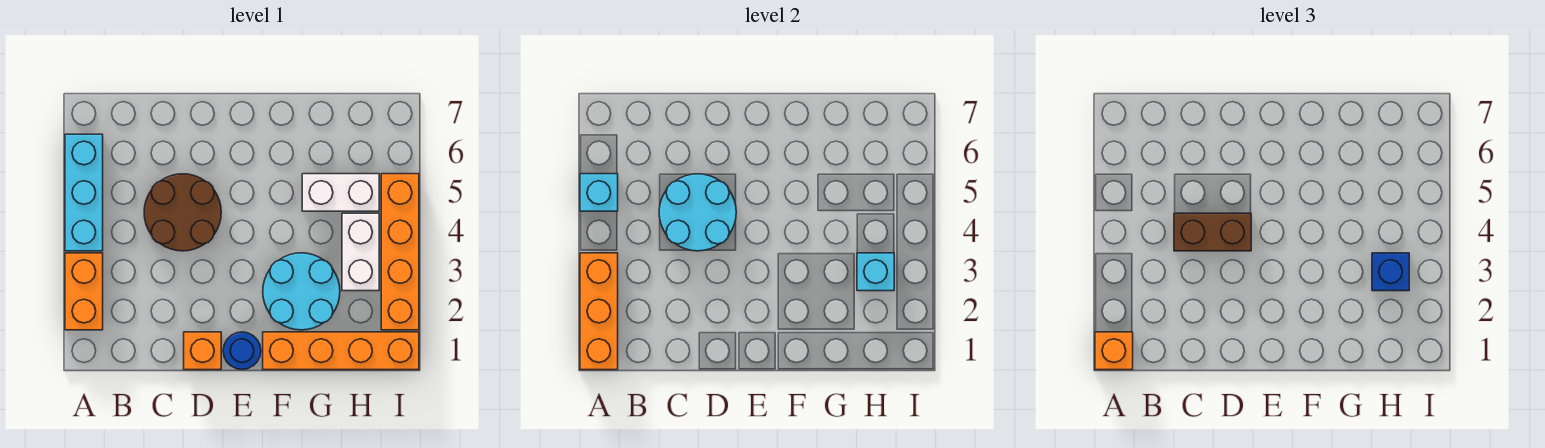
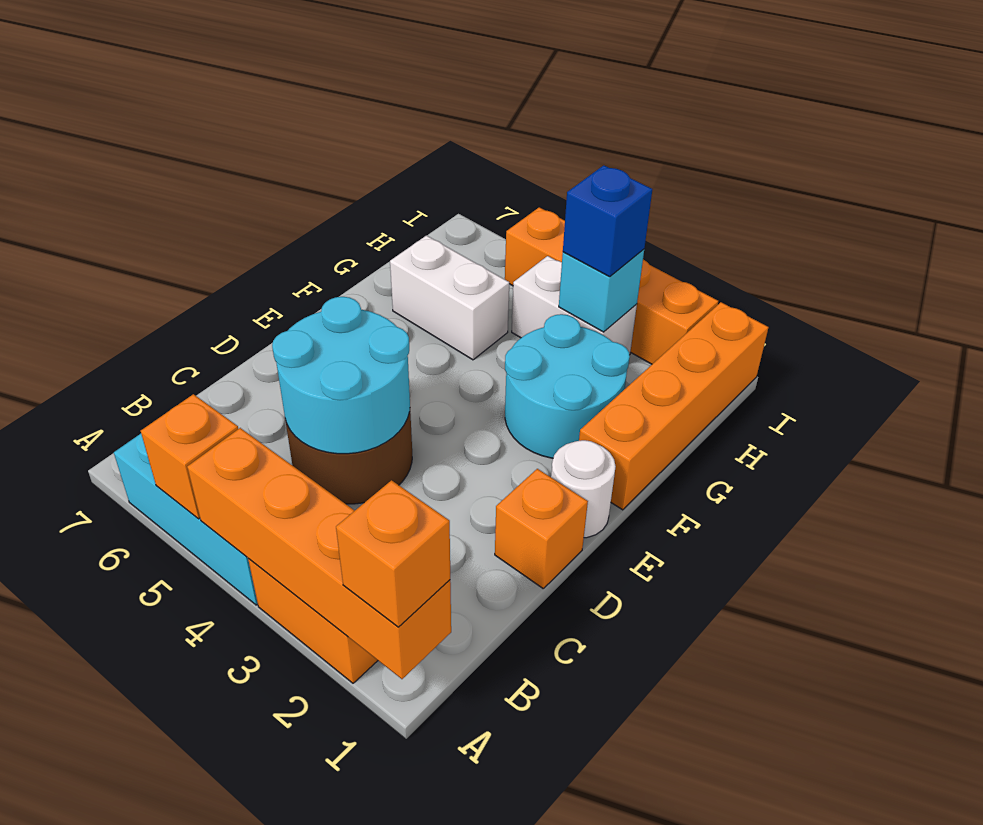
orange brick A1:A3 level 2 -> orange brick A1:A4 level 2
cyan brick A5 level 2 -> orange brick A5 level 2
brown brick C4:D4 level 3 -> none
blue round brick E1 level 1 -> white round brick E1 level 1
white brick G5:H5 level 1 -> white brick G5:G6 level 1

